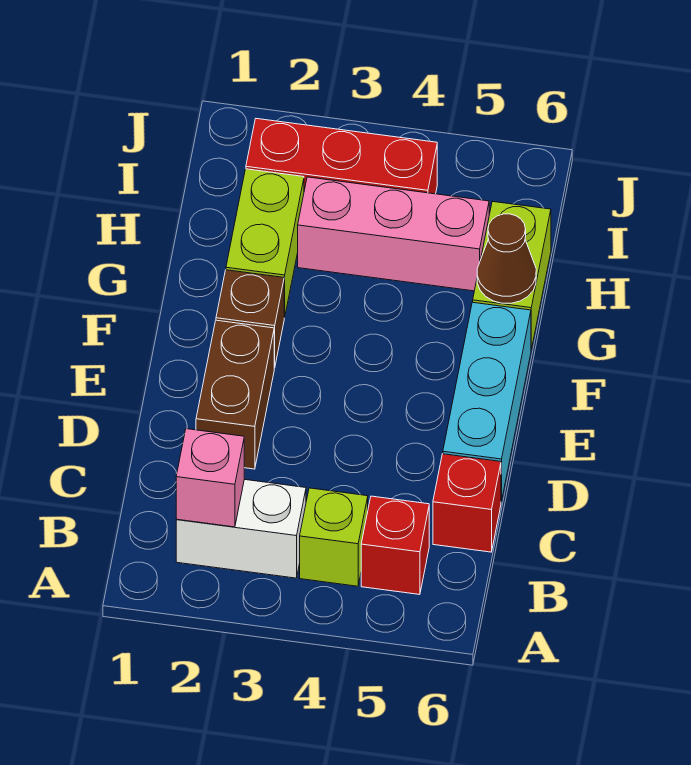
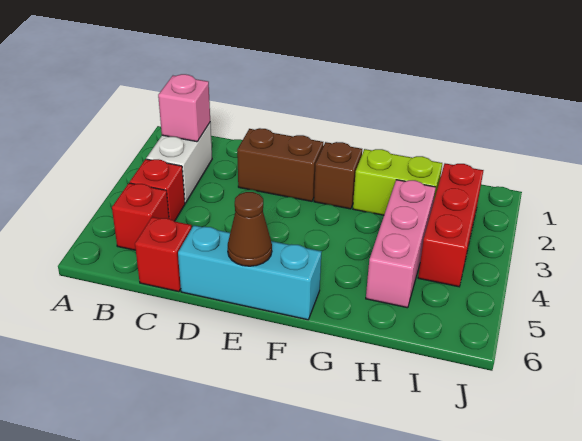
lime brick B4 level 1 -> red brick B4 level 1
lime brick G6:H6 level 1 -> none
brown cone G6 level 2 -> brown cone E6 level 2

